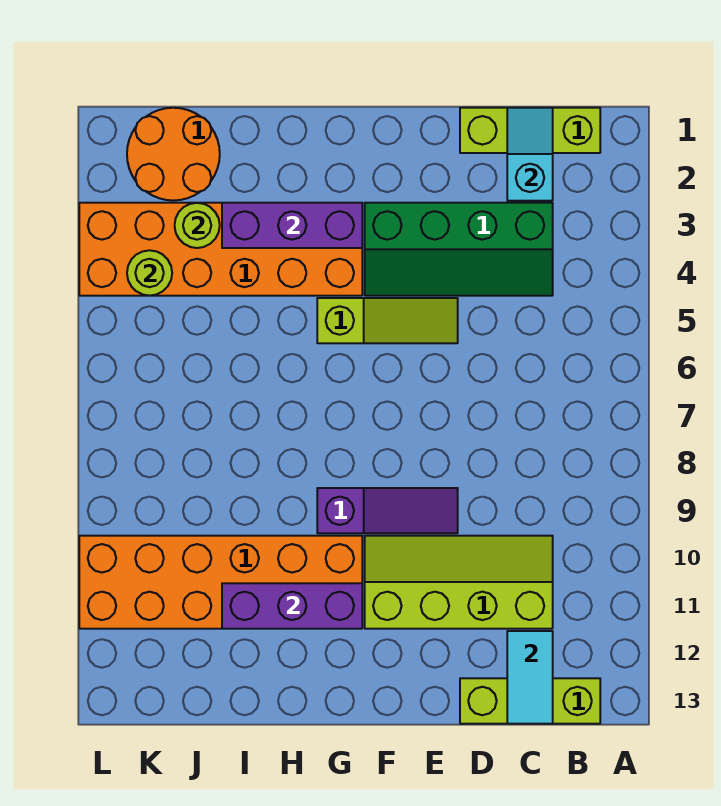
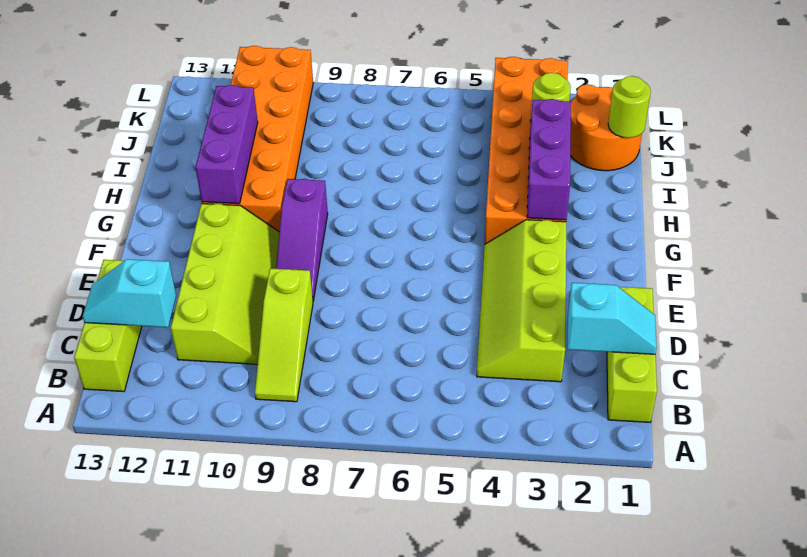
green slope C3:F4 level 1 top 3 -> lime slope C3:F4 level 1 top 3
cyan tile C12:C13 level 2 -> cyan slope C12:C13 level 2 top 12
lime slope E5:G5 level 1 top G -> lime slope B9:D9 level 1 top D
lime round brick K4 level 2 -> lime round brick J1 level 2

